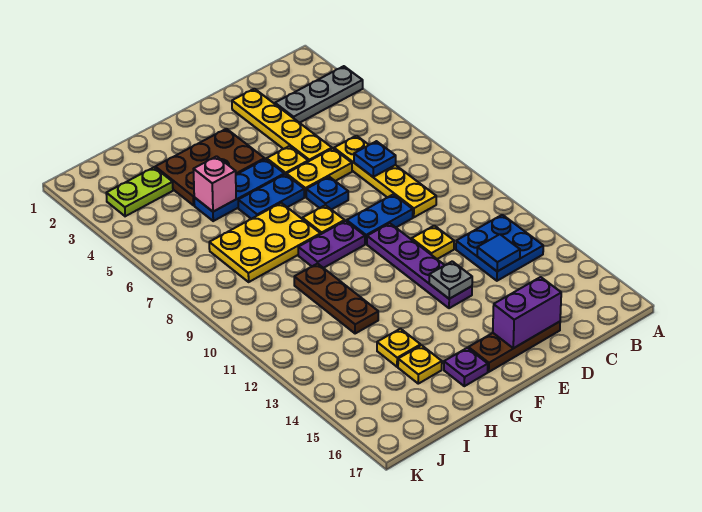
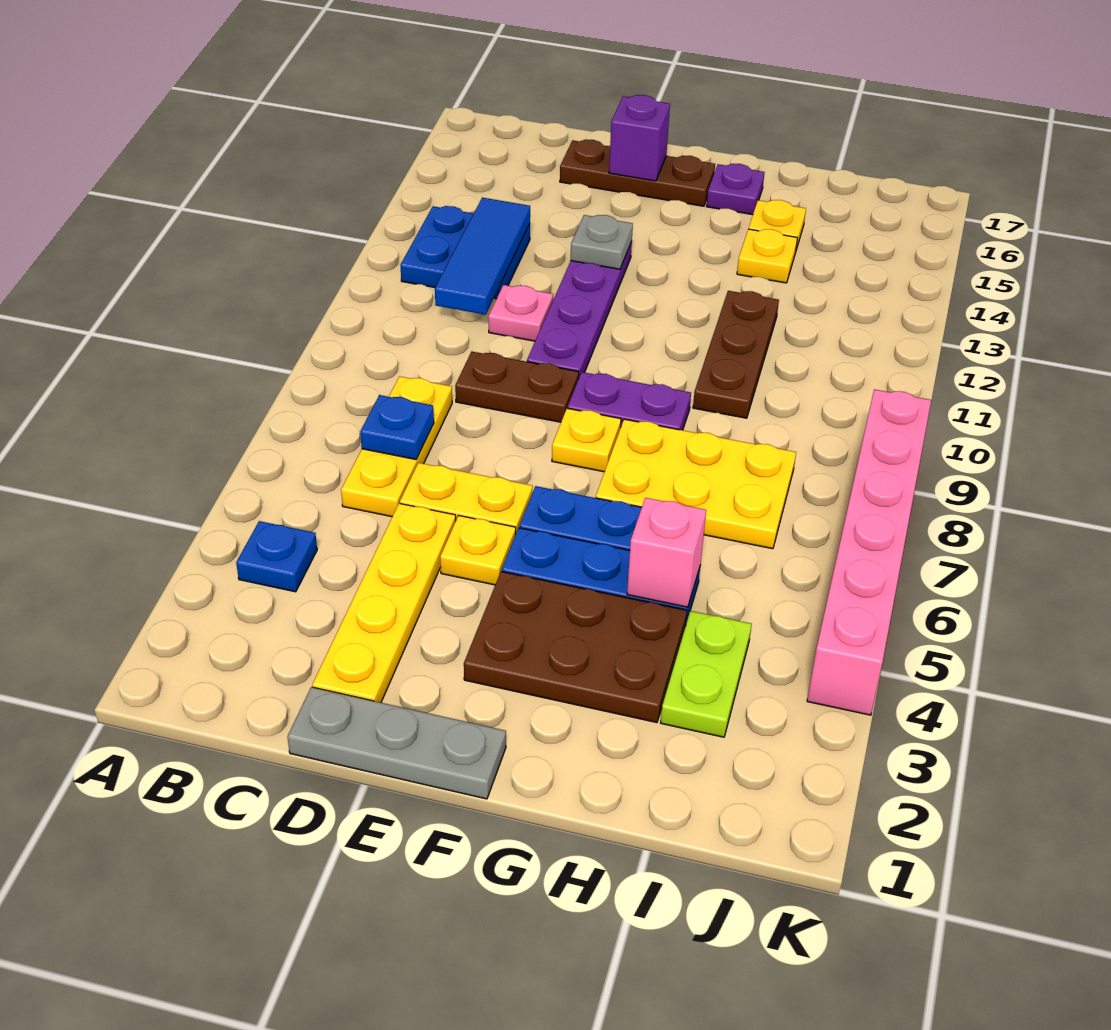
grey plate A3:C3 level 1 -> grey plate D1:F1 level 1
yellow plate C6:C9 level 1 -> yellow plate C6:C8 level 1
blue tile C13 level 2 -> blue tile C11:C13 level 2
blue plate D9:E9 level 1 -> brown plate D9:E9 level 1
yellow plate D11 level 1 -> pink plate D11 level 1
purple brick D16:E16 level 2 -> purple brick E16 level 2
blue plate E7 level 1 -> blue plate B4 level 1
lime plate I3:J3 level 1 -> lime plate I3:I4 level 1
none -> pink brick K4:K9 level 1

